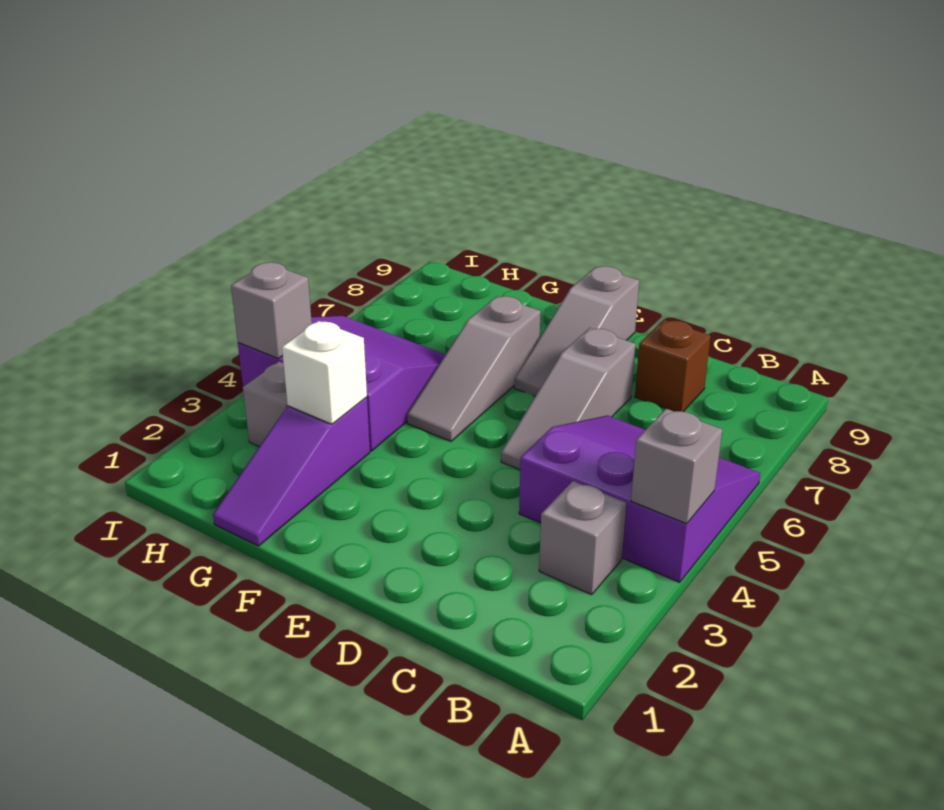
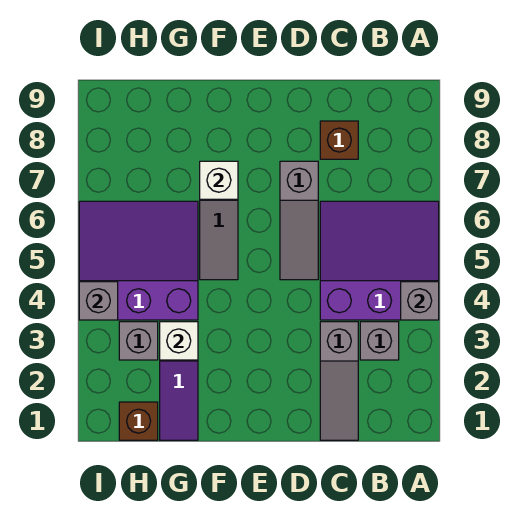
grey slope E7:E9 level 1 top 9 -> grey slope C1:C3 level 1 top 3
none -> white brick F7 level 2
none -> brown brick H1 level 1

